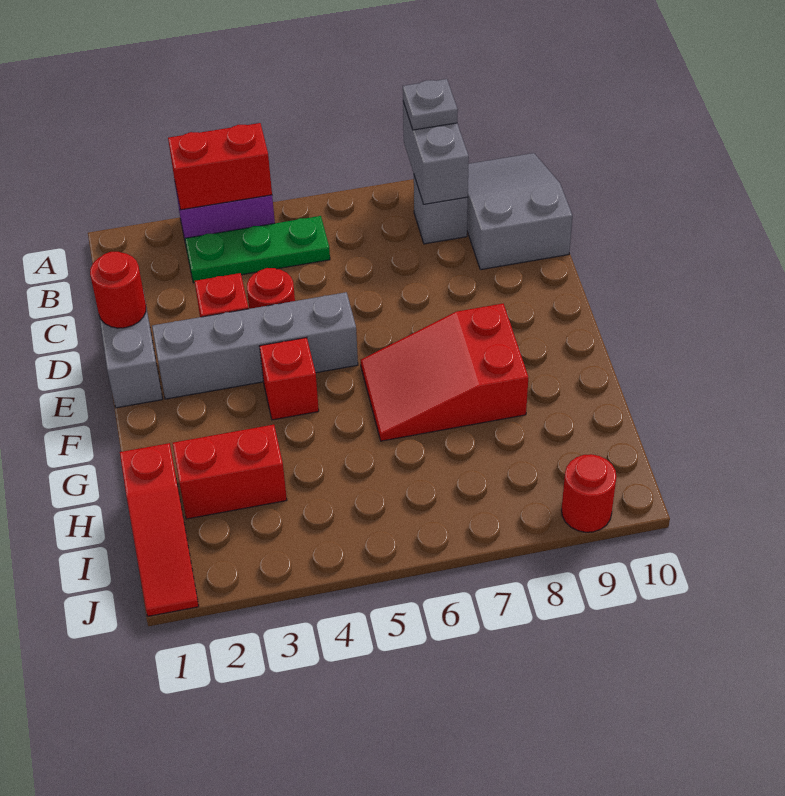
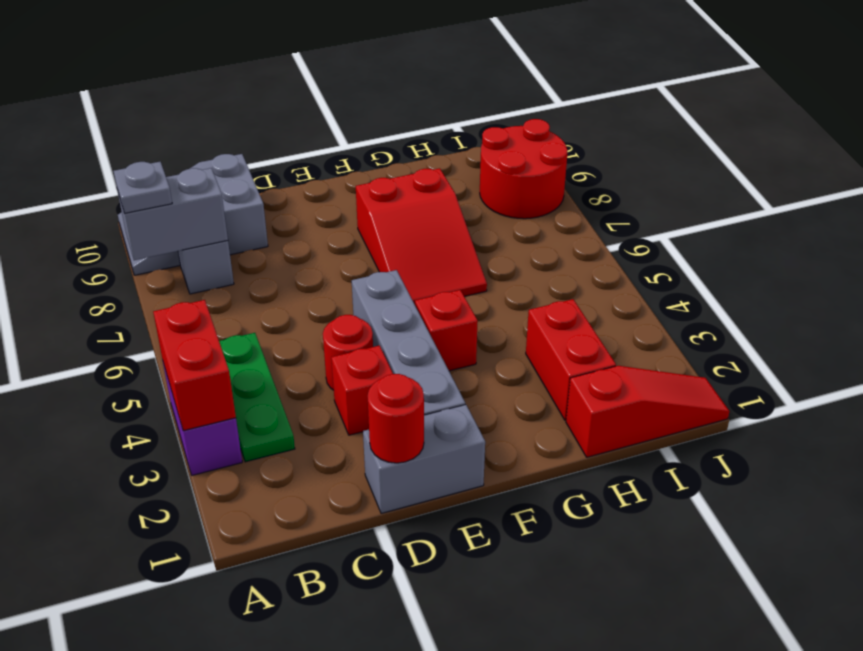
red round brick J9 level 1 -> red round brick I8:J9 level 1

